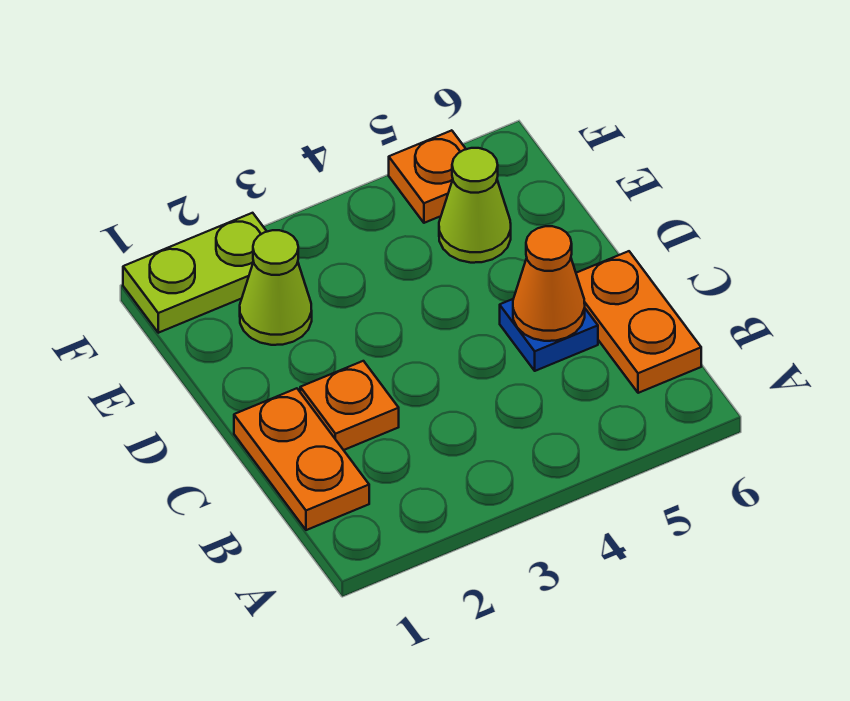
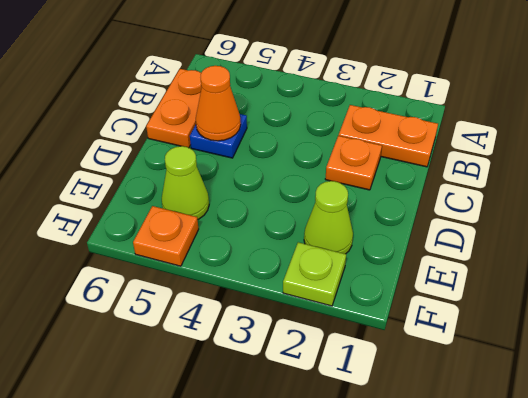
orange plate B1:C1 level 1 -> orange plate B1:B2 level 1
lime plate F1:F2 level 1 -> lime plate F2 level 1

